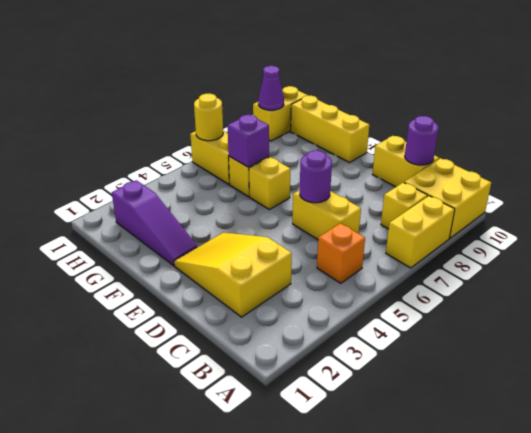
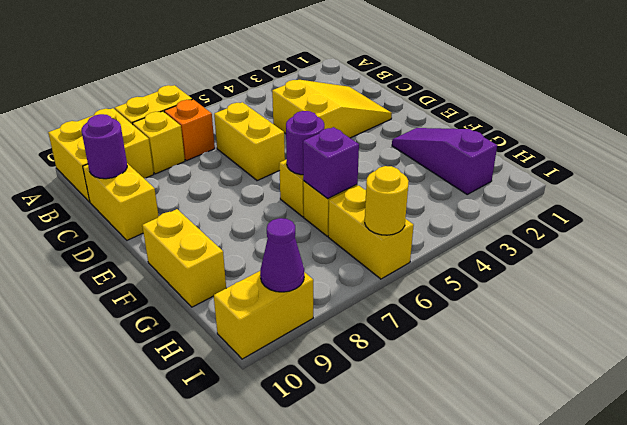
orange brick B5 level 1 -> orange brick B7 level 1
yellow slope C2:E3 level 1 top C -> yellow slope C2:D4 level 1 top 4
purple round brick D6 level 2 -> purple round brick F6 level 2
yellow brick F10:H10 level 1 -> yellow brick F10:G10 level 1

